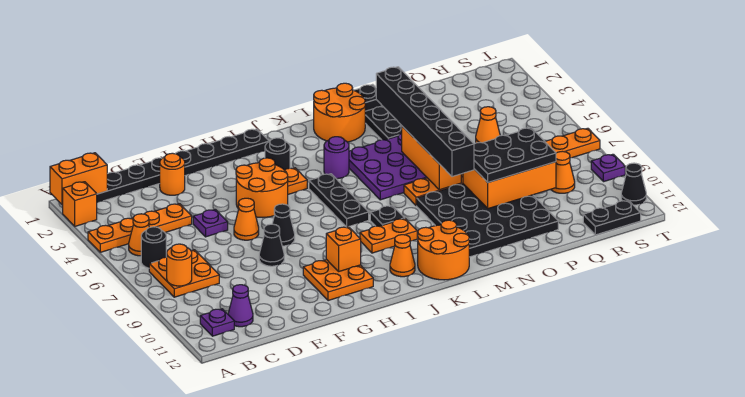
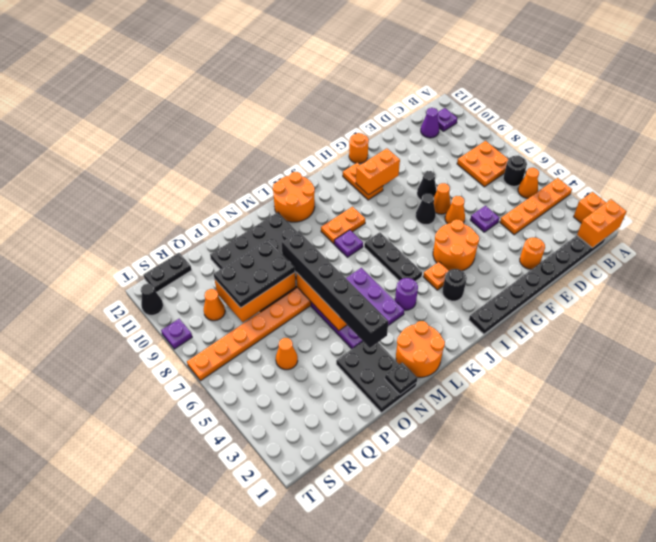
orange round brick B8 level 2 -> orange round brick G12 level 1
orange plate G10:H11 level 1 -> orange plate H10:H11 level 1
orange brick H10 level 2 -> orange brick G10:H10 level 2
orange cone J11 level 1 -> orange cone F7 level 1
black plate K8 level 1 -> purple plate K8 level 1

